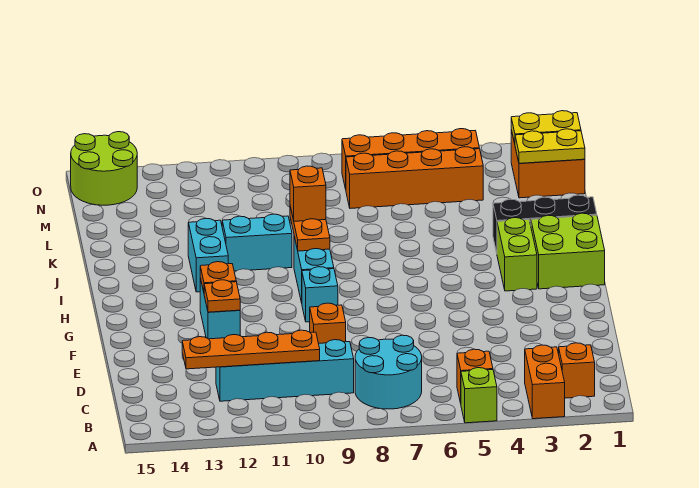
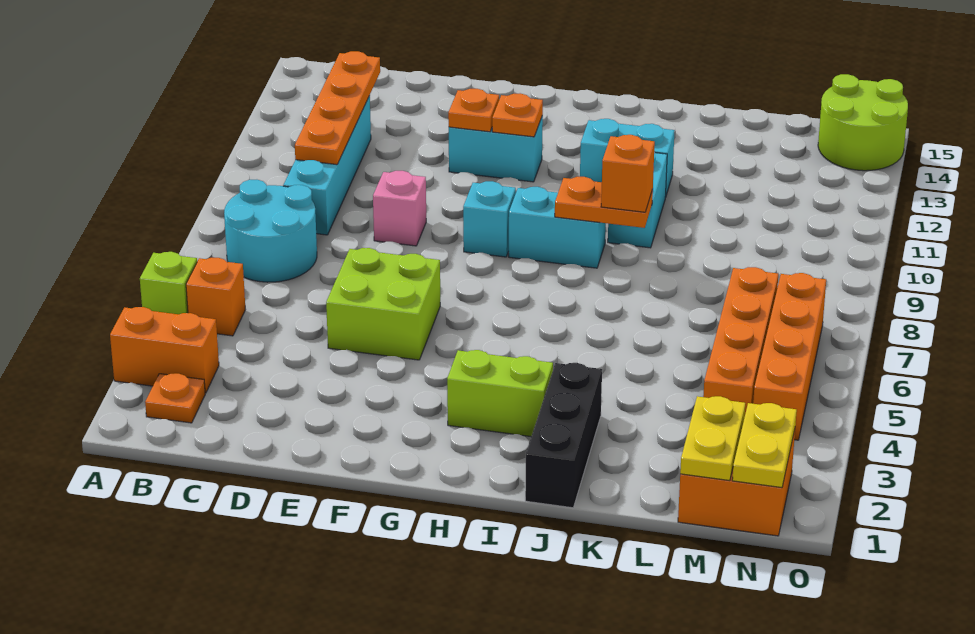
orange brick B2 level 1 -> orange plate B2 level 1
orange brick E9 level 1 -> pink brick E9 level 1
lime brick H1:I2 level 1 -> lime brick E5:F6 level 1

